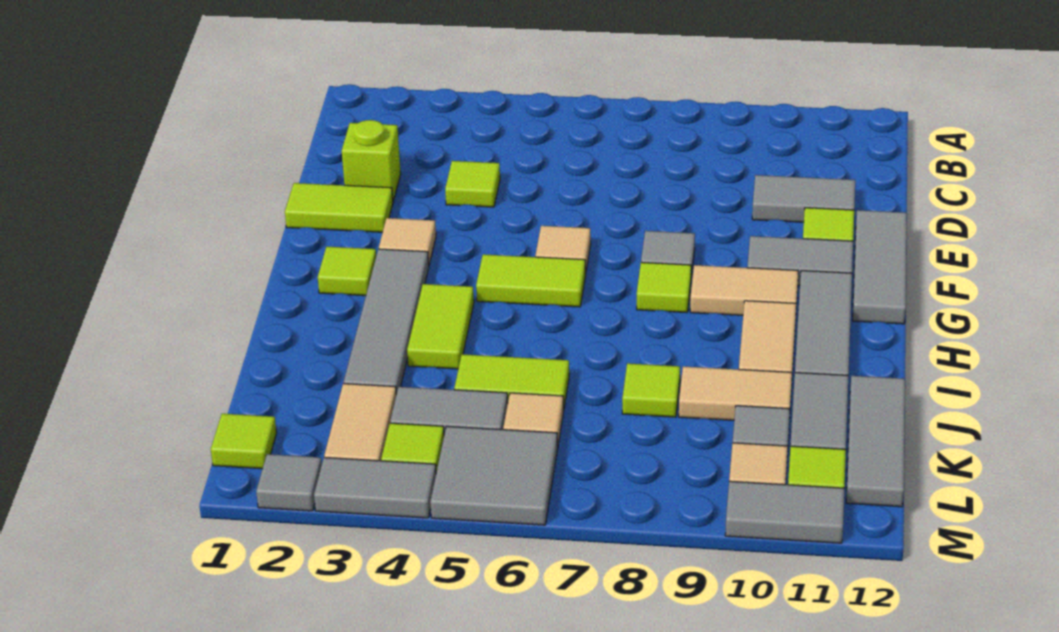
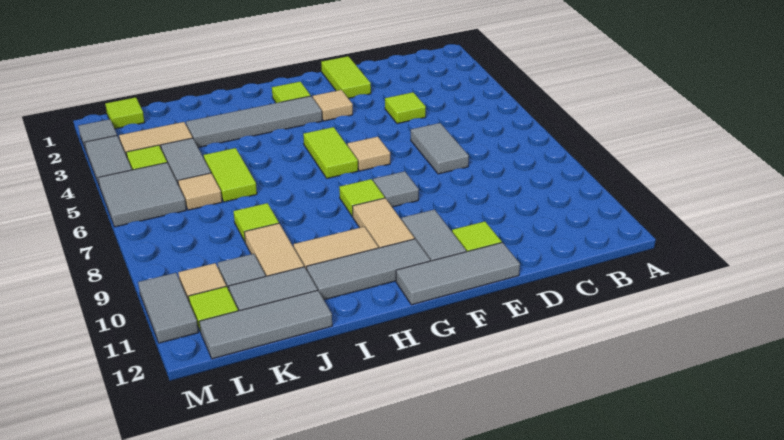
lime brick D2 level 1 -> none
grey tile D10:D11 level 1 -> grey tile D6:D7 level 1
lime tile H4:I4 level 1 -> none

